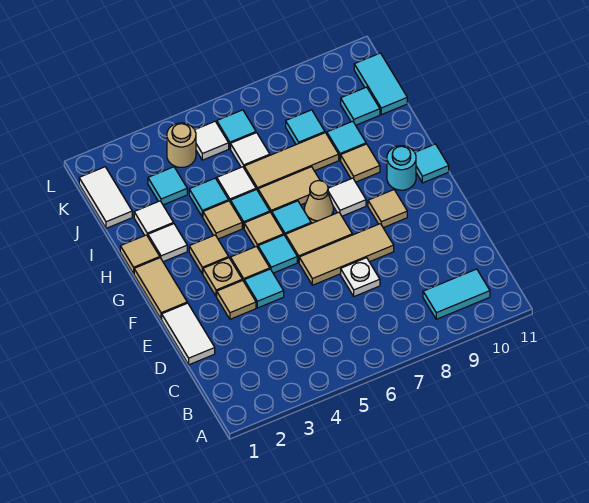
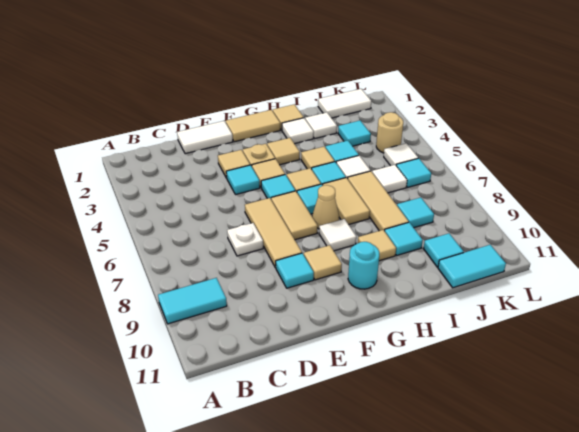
cyan tile B9:B10 level 1 -> cyan tile A9:B9 level 1
cyan tile G11 level 1 -> cyan tile E9 level 1

